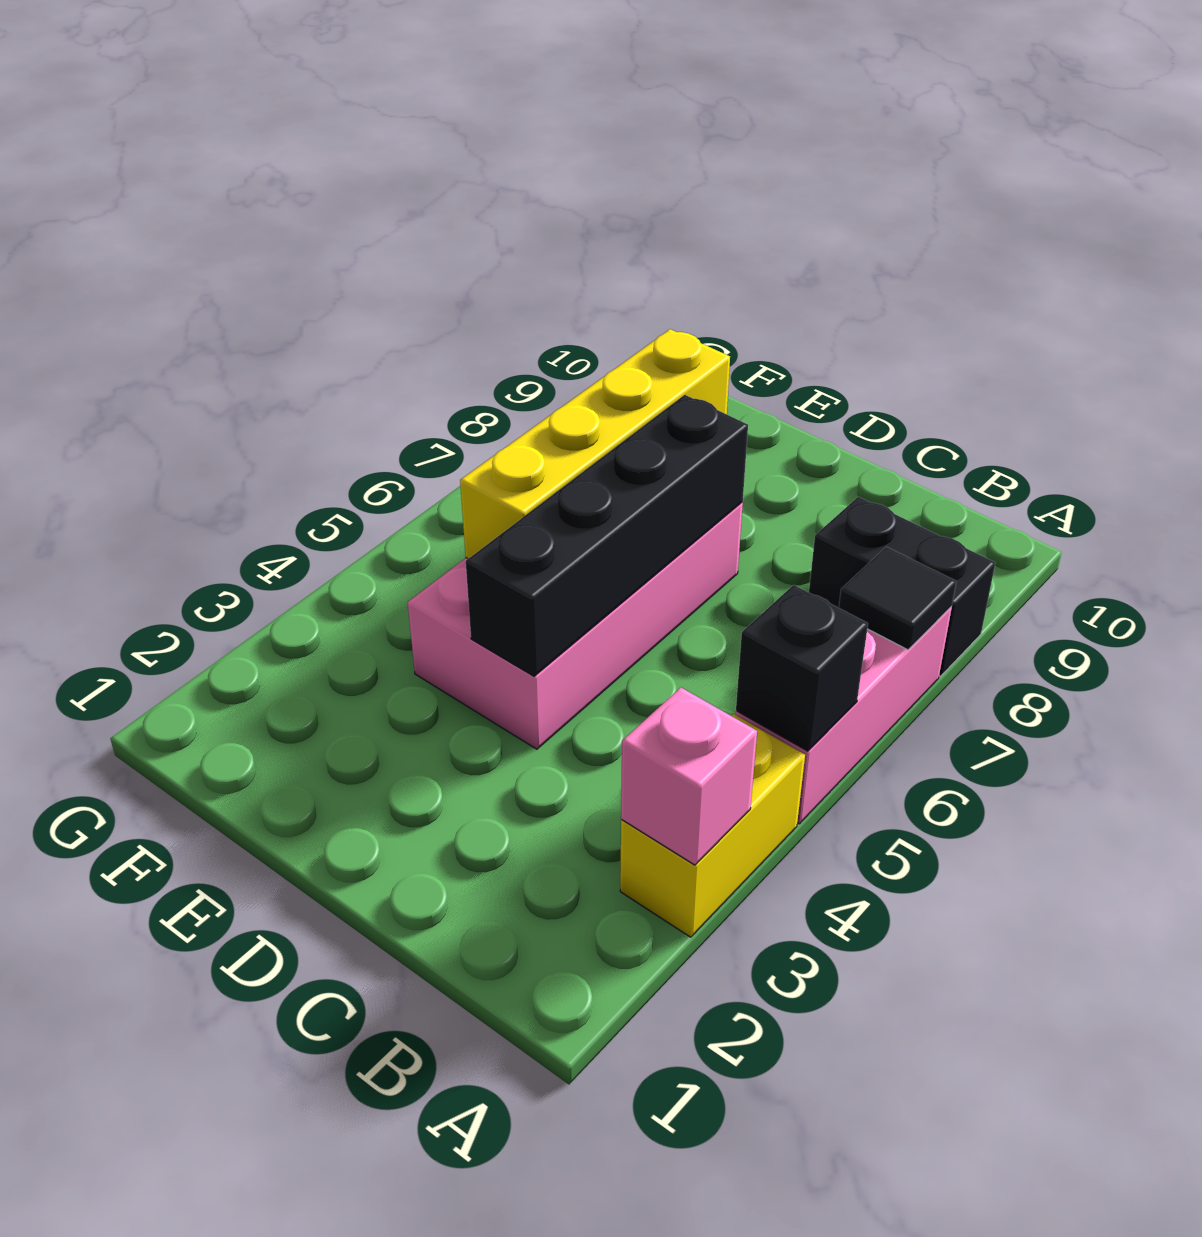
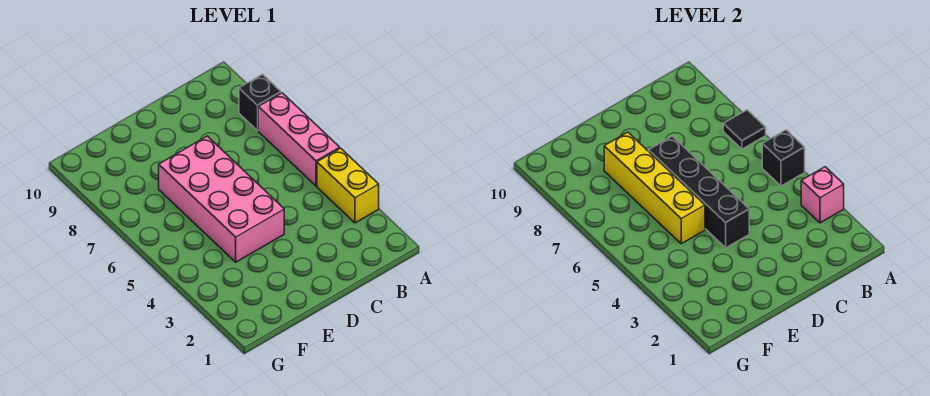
black brick A8:B8 level 1 -> black brick A8 level 1

